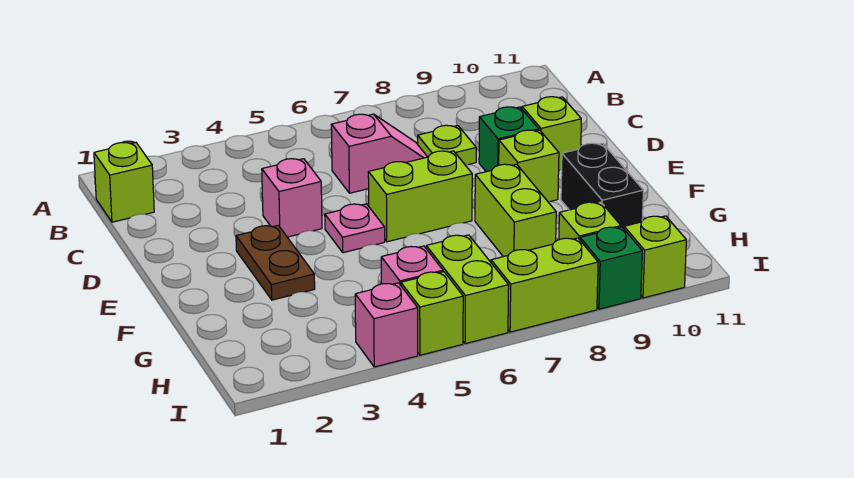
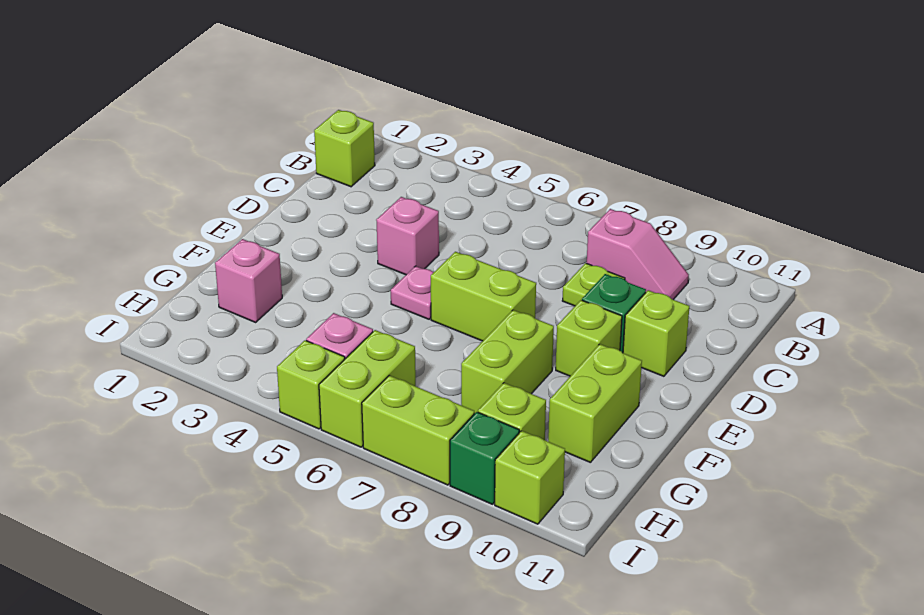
pink slope C6:C7 level 1 top 6 -> pink slope B8:B9 level 1 top 8
brown plate E3:F3 level 1 -> none
black brick F10:G10 level 1 -> lime brick F10:G10 level 1
pink brick I4 level 1 -> pink brick G2 level 1

